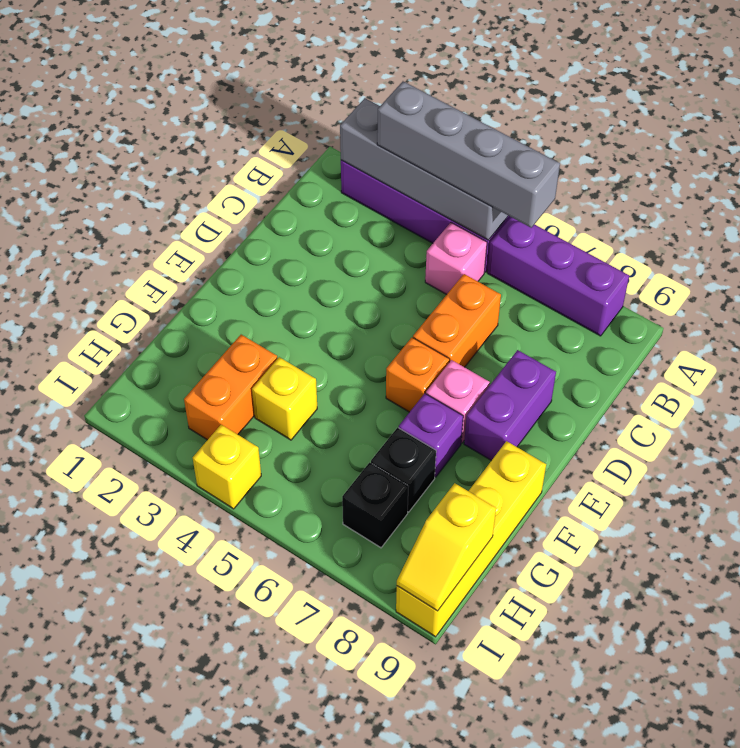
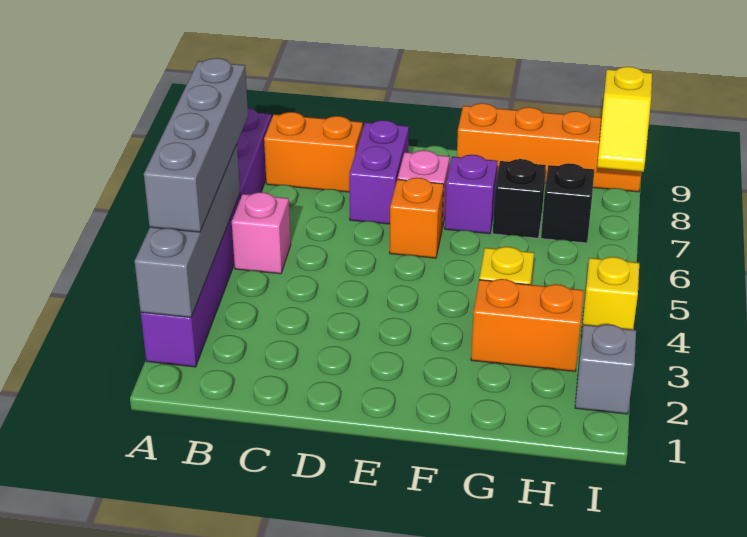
orange brick C6:D6 level 1 -> orange brick B8:C8 level 1
purple brick D8:E8 level 1 -> purple brick D7:D8 level 1
yellow brick F9:I9 level 1 -> orange brick F9:I9 level 1
yellow slope H9:I9 level 2 top H -> yellow slope I8:I9 level 2 top 9
none -> grey brick I2 level 1

